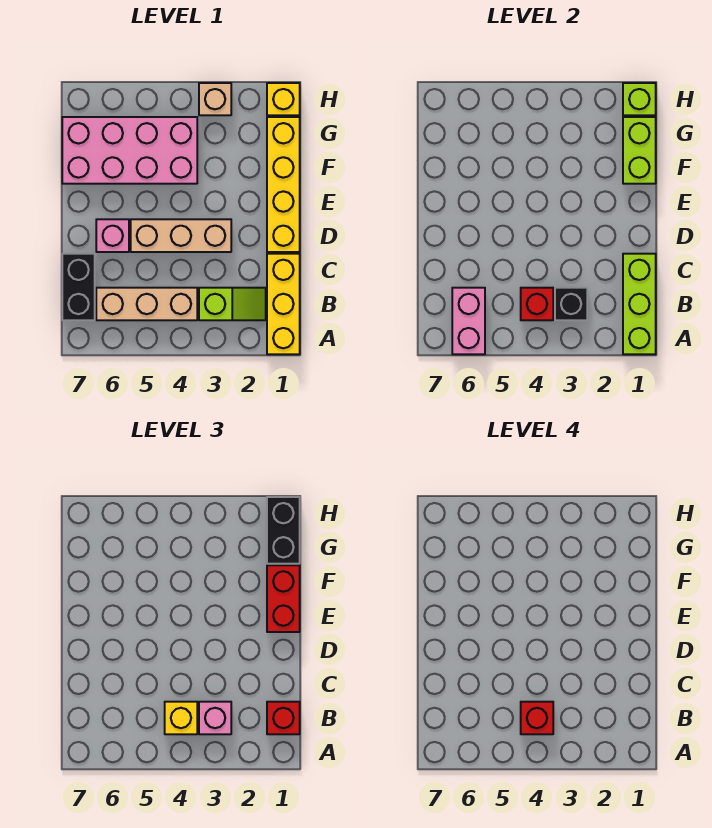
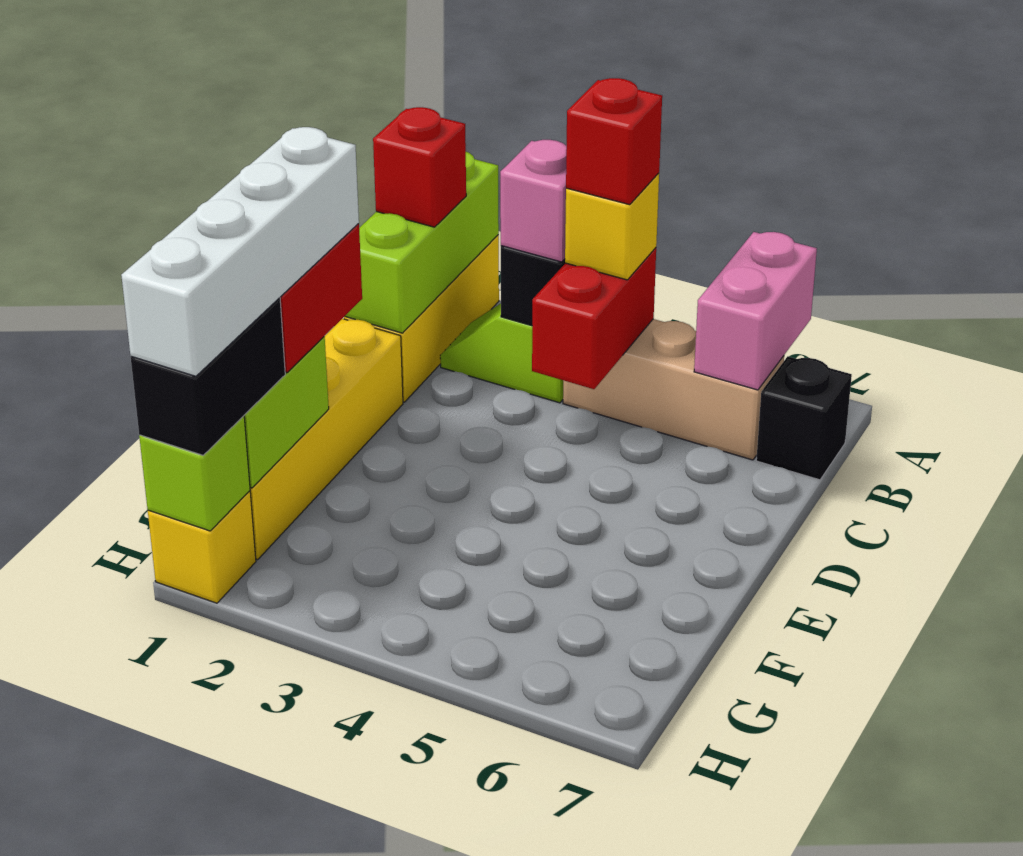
red brick B4 level 2 -> red brick B4:C4 level 2
black brick B7:C7 level 1 -> black brick B7 level 1
tan brick D3:D5 level 1 -> none
pink brick D6 level 1 -> none
none -> white brick E1:H1 level 4
pink brick F4:G7 level 1 -> none
tan brick H3 level 1 -> none

